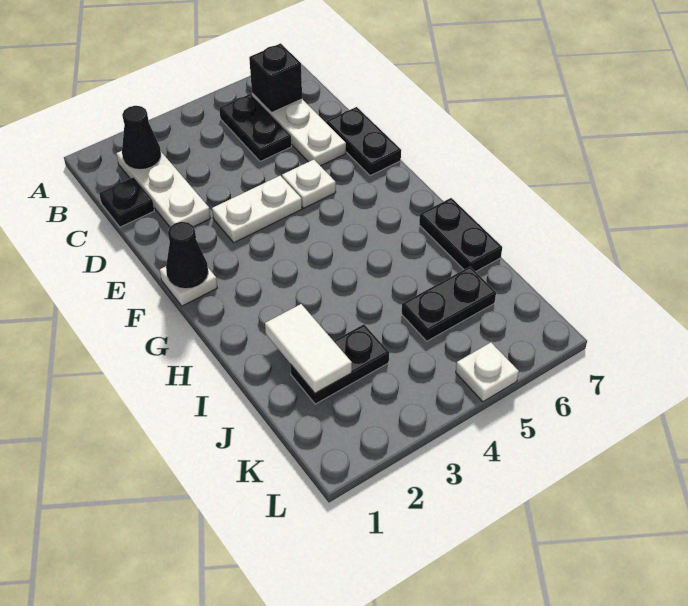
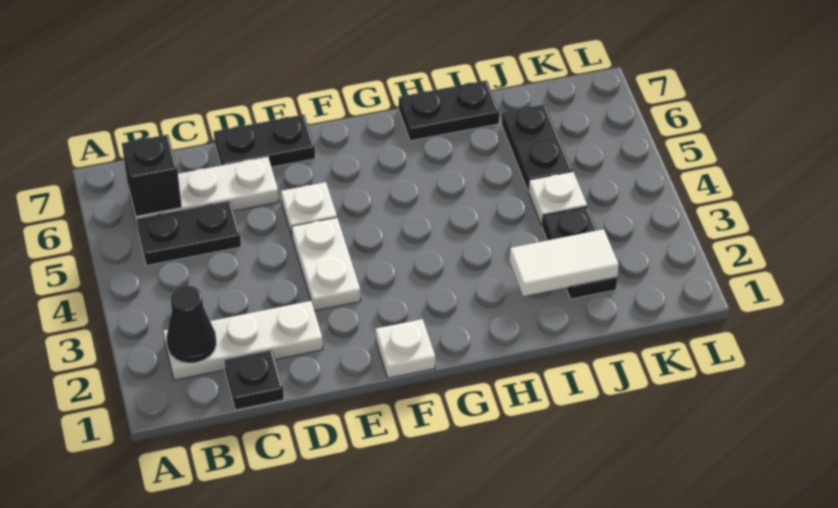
black cone F1 level 2 -> none
white plate L5 level 1 -> white plate J4 level 1

